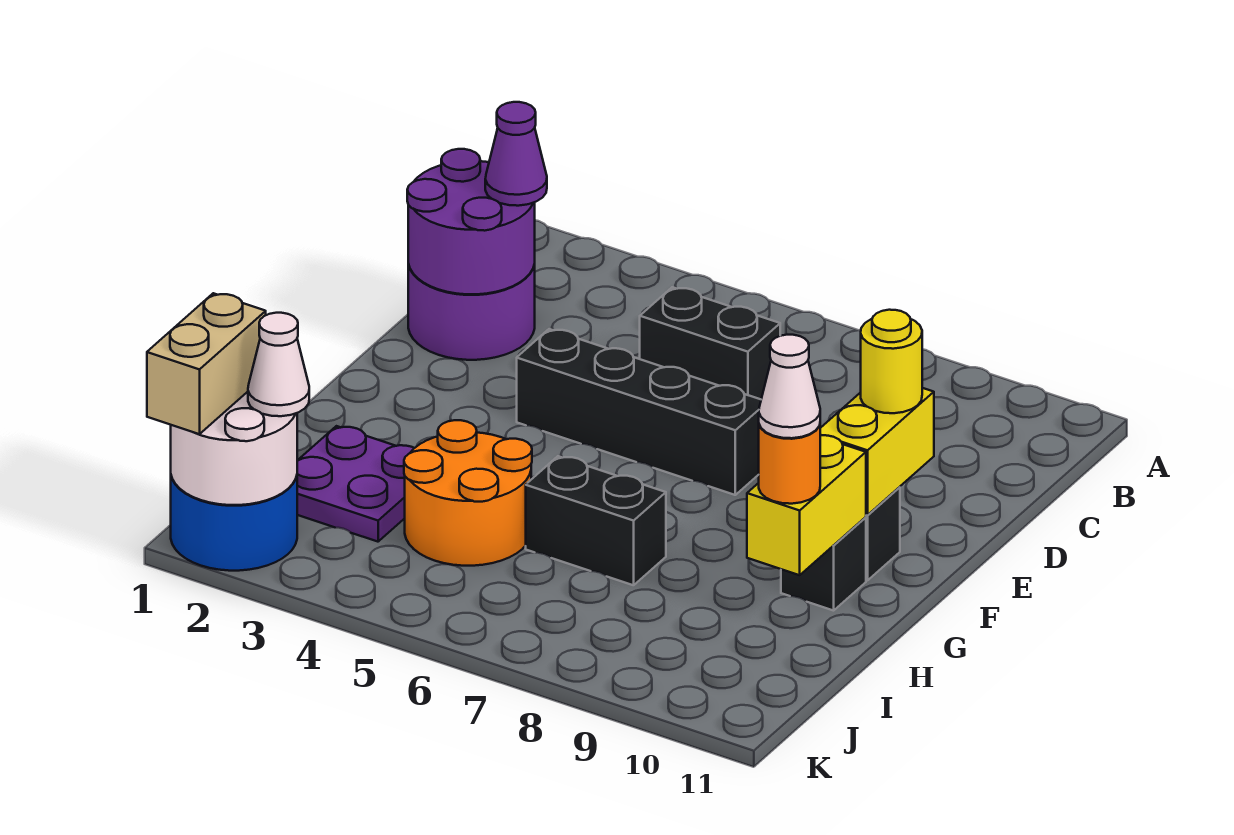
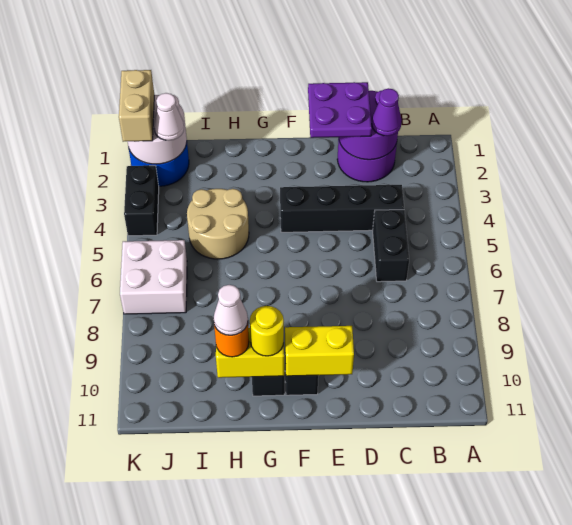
black brick E4:E7 level 1 -> black brick C4:F4 level 1
yellow round brick E10 level 3 -> yellow round brick G10 level 3
purple plate H2:I3 level 1 -> purple plate D1:E2 level 3
orange round brick H4:I5 level 1 -> tan round brick H4:I5 level 1
black brick H6:H7 level 1 -> black brick K3:K4 level 1
tan brick J1:K1 level 3 -> tan brick K1:K2 level 3
none -> white brick J6:K7 level 1

